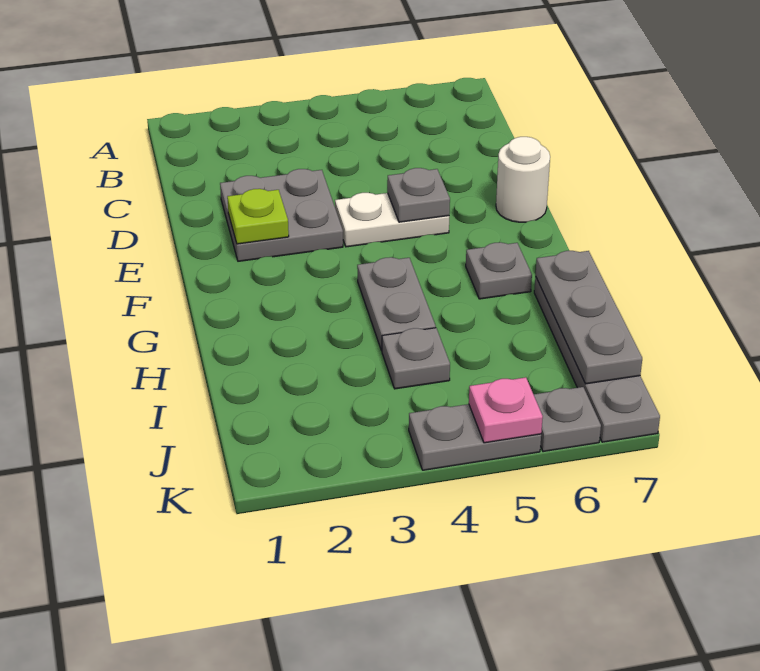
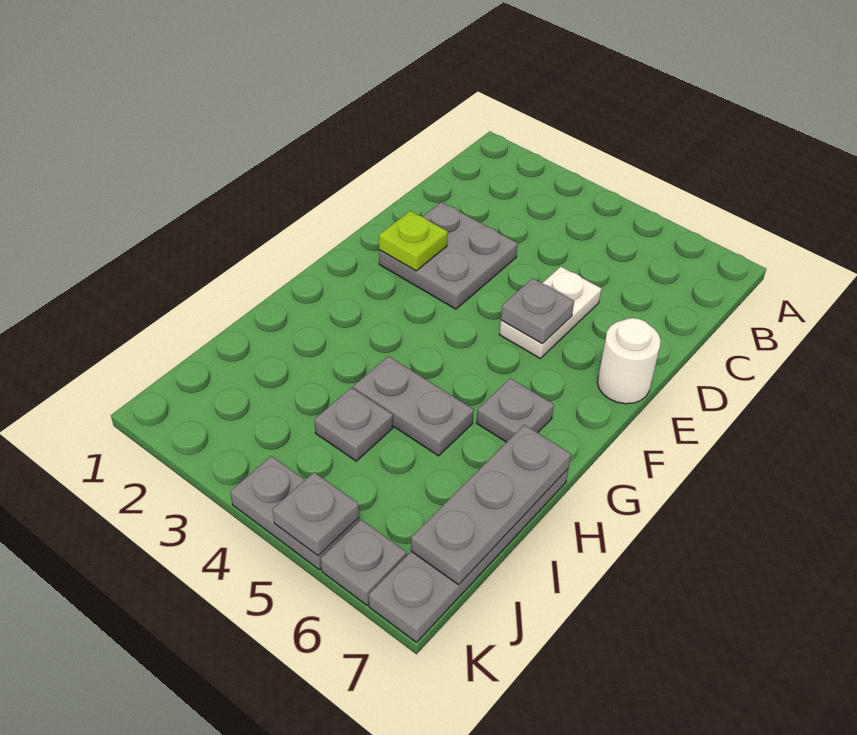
white plate E4:E5 level 1 -> white plate D5:E5 level 1
grey plate G4:H4 level 1 -> grey plate H4:H5 level 1
pink plate K5 level 2 -> grey plate K5 level 2

